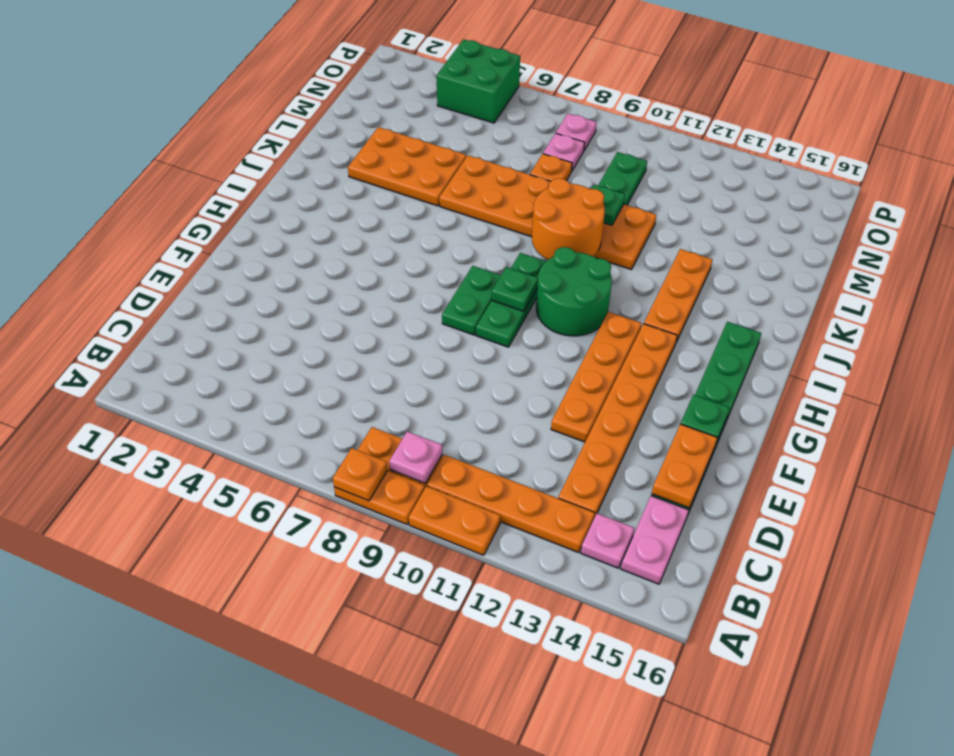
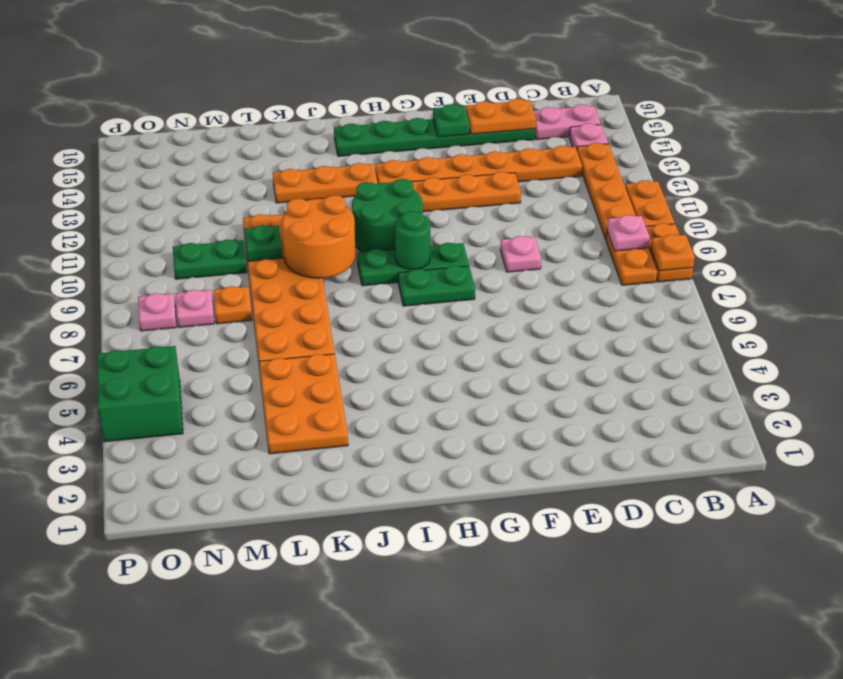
none -> pink plate E9 level 1
green plate H9 level 2 -> green round brick H9 level 2

